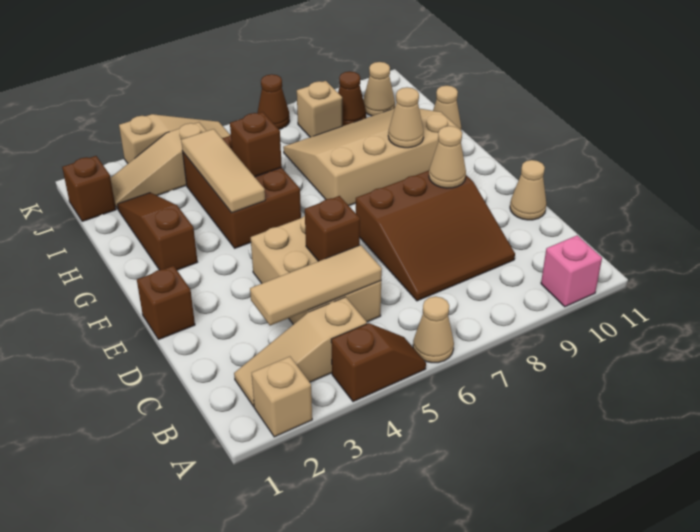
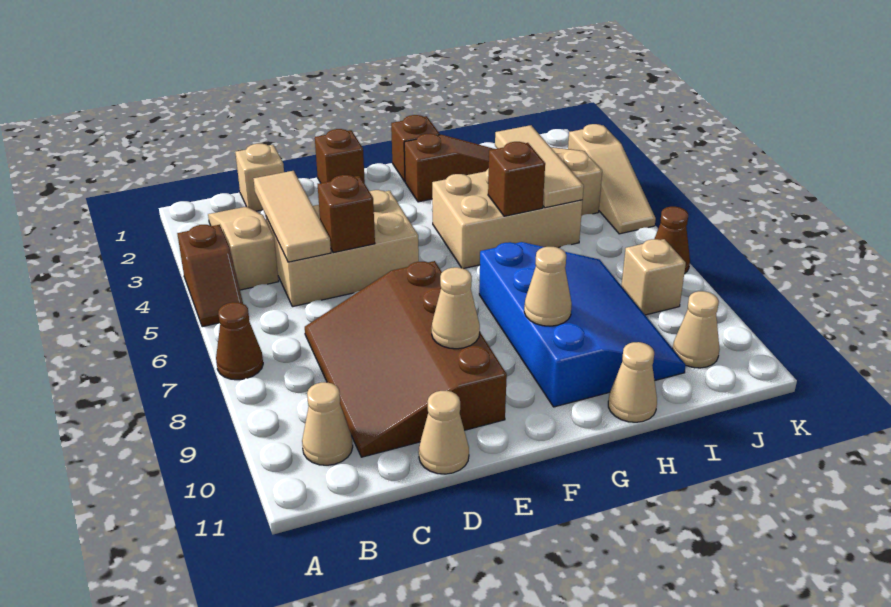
tan brick A2 level 1 -> tan brick C1 level 1
tan cone A6 level 1 -> tan cone B10 level 1
pink brick A10 level 1 -> none
brown slope C7:E9 level 1 top E -> brown slope C7:E10 level 1 top E
brown brick G4:I5 level 1 -> tan brick G4:I5 level 1
tan tile G4:I4 level 2 -> tan tile I3:I5 level 2
tan slope G7:I10 level 1 top G -> blue slope G7:I10 level 1 top G
brown brick J1 level 1 -> brown brick G1 level 1
brown cone J9 level 1 -> brown cone A7 level 1

